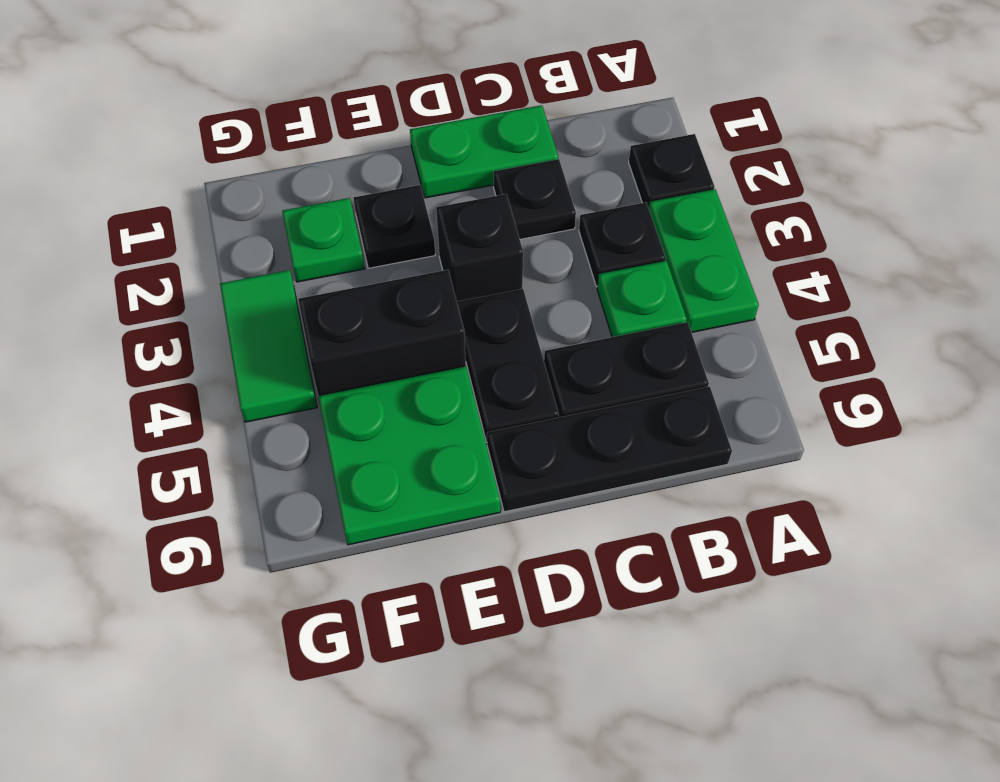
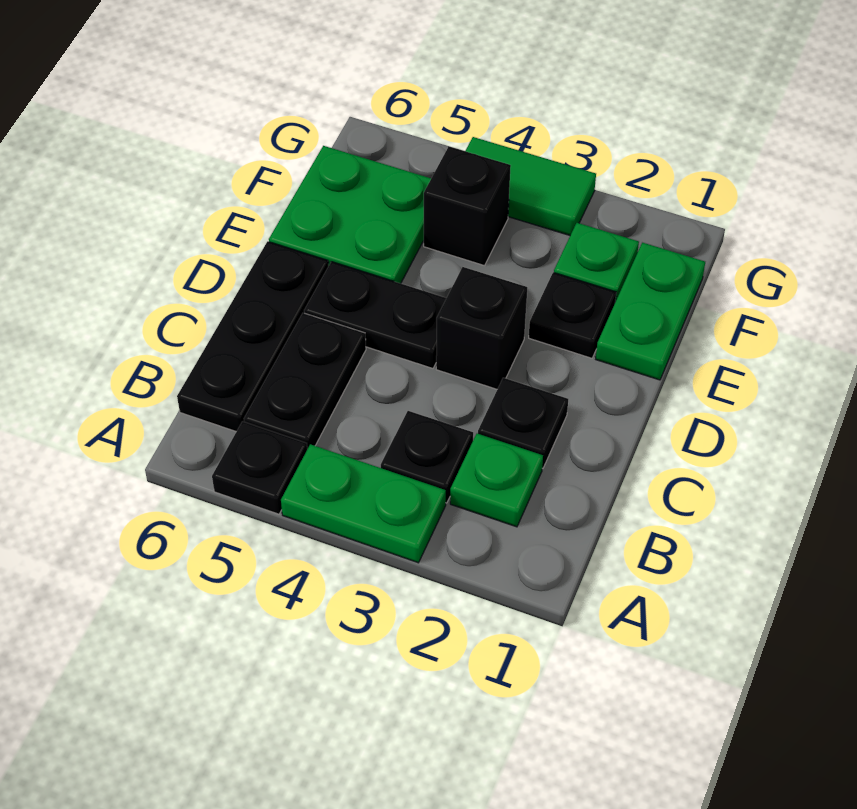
black plate A2 level 1 -> black plate A5 level 1
green plate B4 level 1 -> green plate B2 level 1
green plate C1:D1 level 1 -> green plate E1:F1 level 1
black brick E4:F4 level 1 -> black brick F4 level 1

